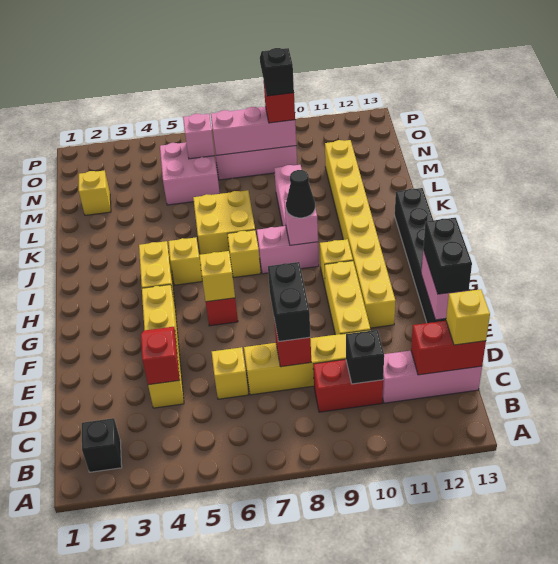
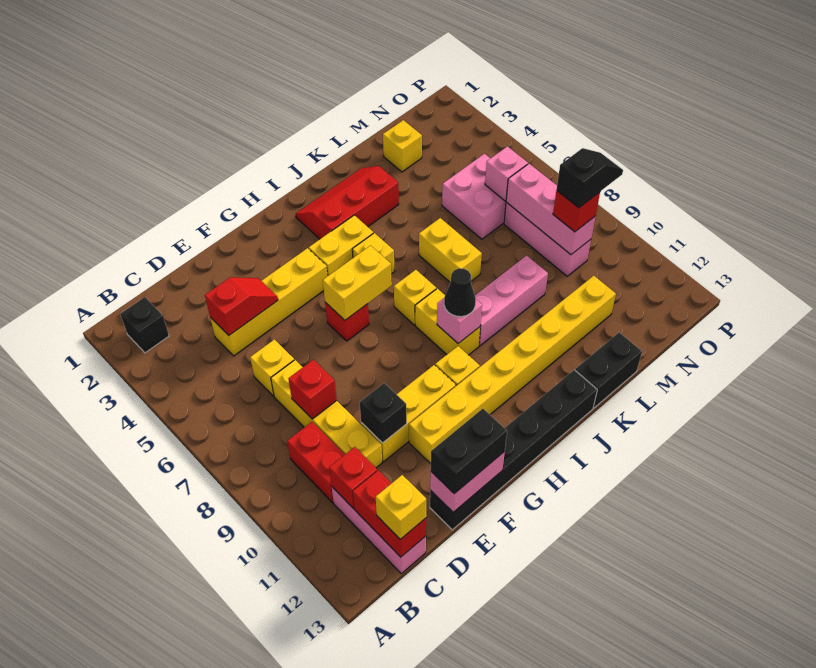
black brick C10 level 2 -> black brick E10 level 2
none -> red brick C11 level 2
black brick D8:E8 level 3 -> black brick K13:L13 level 1
yellow brick G6 level 2 -> yellow brick G6:H6 level 2
none -> red slope I2:K3 level 1 top 3
pink brick I8:I9 level 1 -> yellow brick I8:I9 level 1
yellow brick J6:K7 level 1 -> yellow brick K6:K7 level 1

